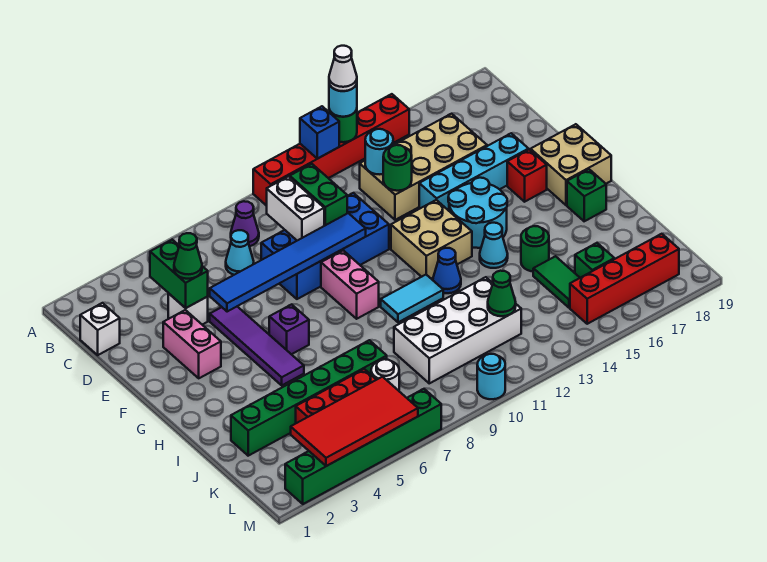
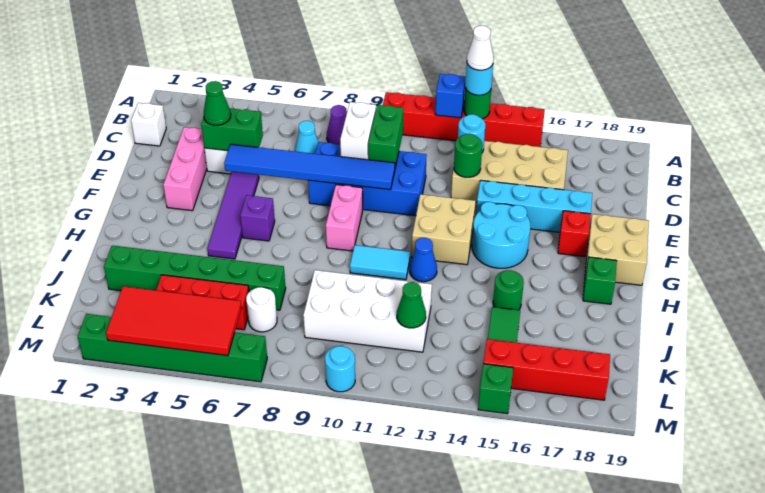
green brick C4:D4 level 2 -> green brick D4:D5 level 2
pink brick E3:F3 level 1 -> pink brick D3:F3 level 1
cyan cone H14 level 1 -> none
green brick K16 level 1 -> green brick M15 level 1

